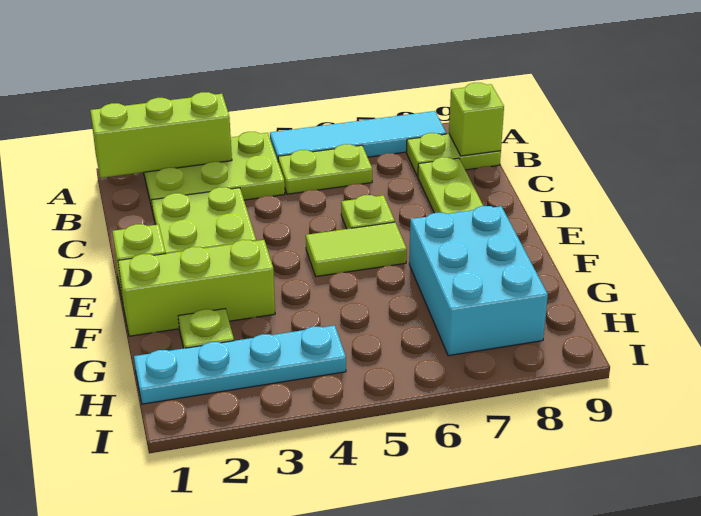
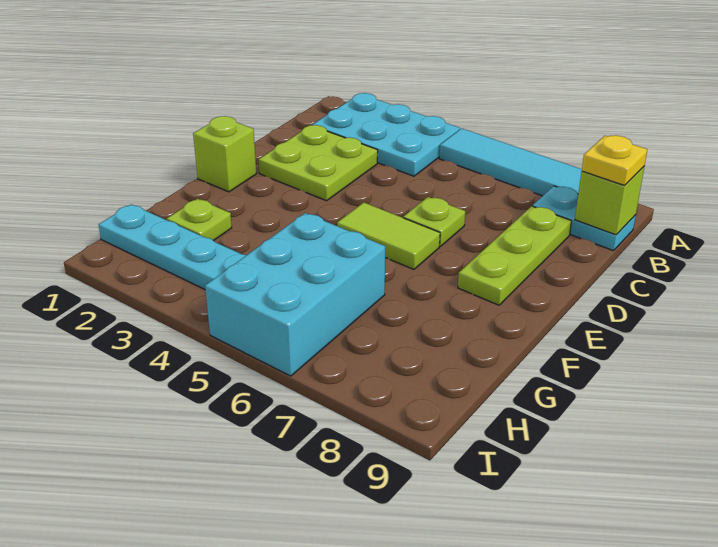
lime brick A1:A3 level 2 -> none
lime plate A2:B4 level 1 -> cyan plate A2:B4 level 1
lime plate B5:B6 level 1 -> none
lime plate B8:B9 level 1 -> cyan plate B8:B9 level 1
none -> yellow plate B9 level 3
lime brick F1:F3 level 1 -> none
cyan brick F7:H8 level 1 -> cyan brick G5:I6 level 1

